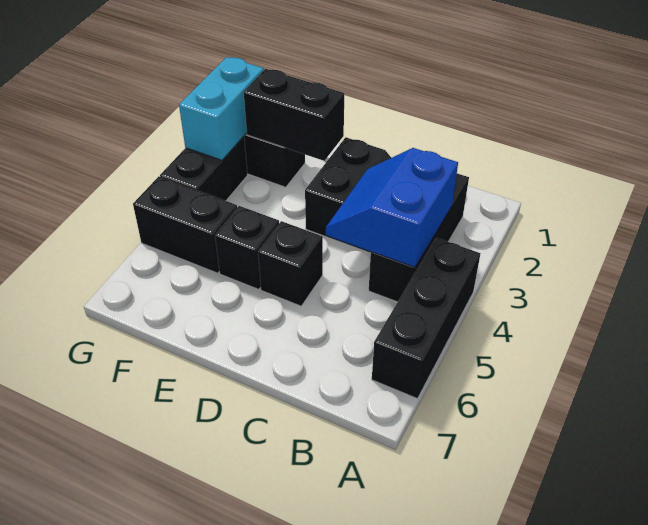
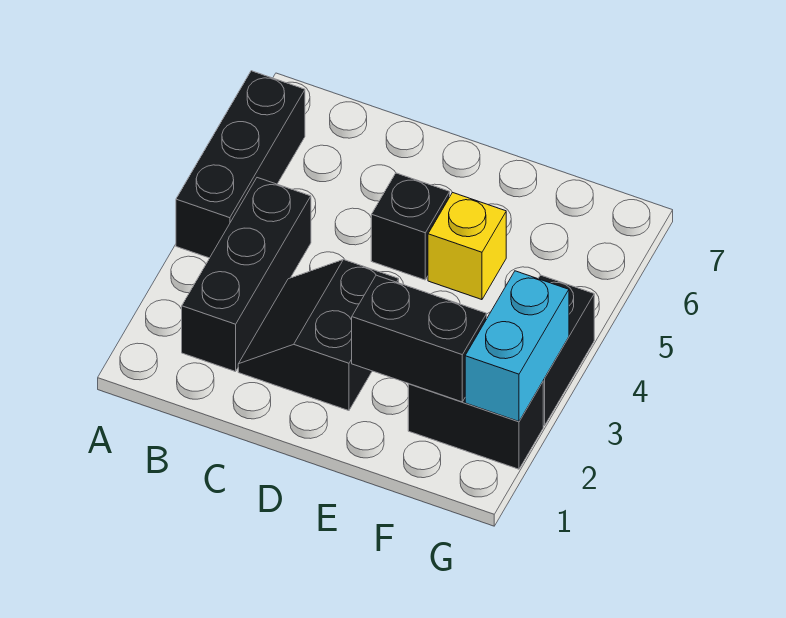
blue slope B3:C4 level 2 top B -> none
black brick E5 level 1 -> yellow brick E5 level 1
black brick F5:G5 level 1 -> none

